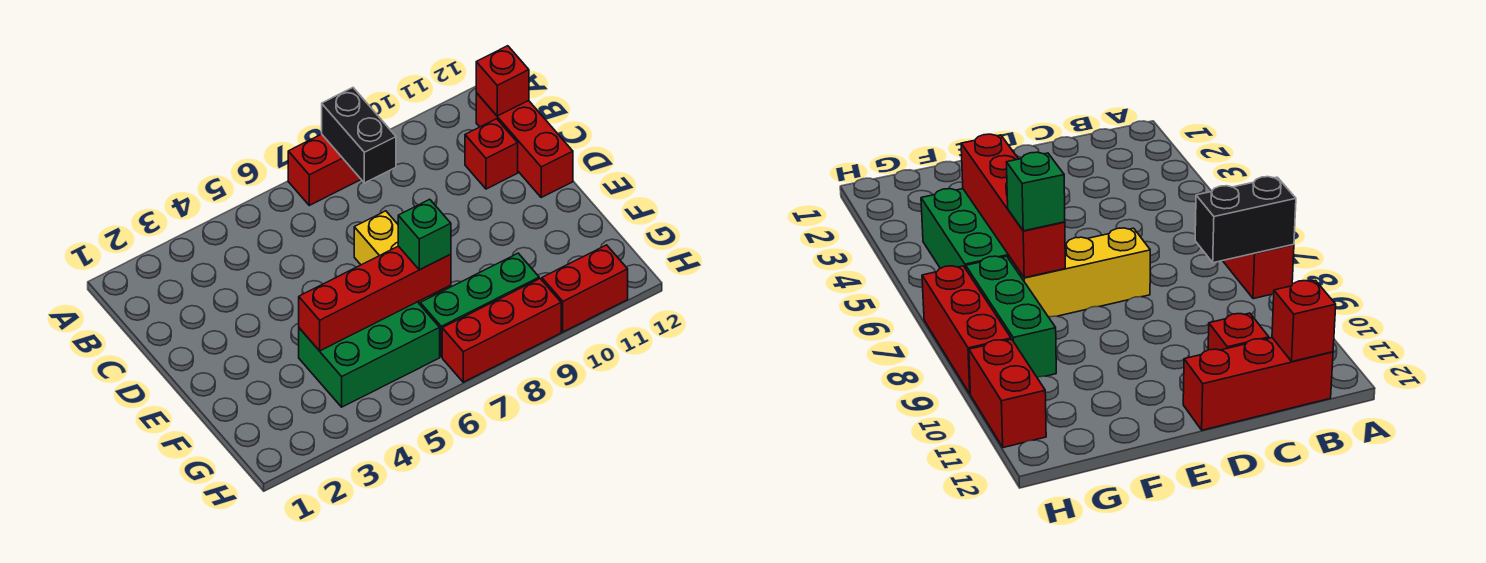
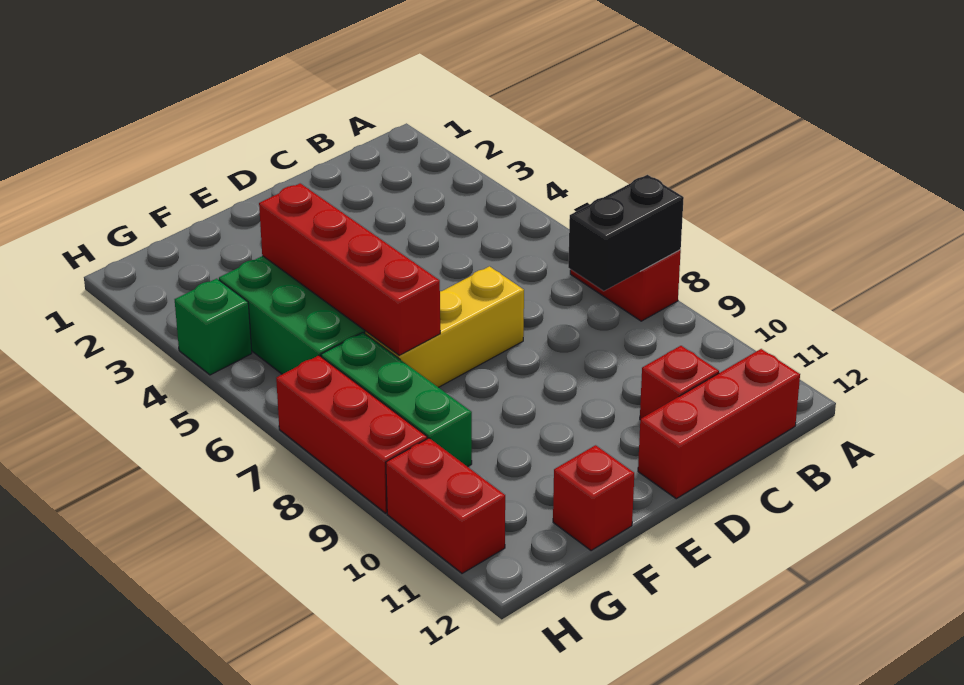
red brick B12 level 2 -> red brick F12 level 1
green brick F7 level 3 -> green brick H4 level 1

